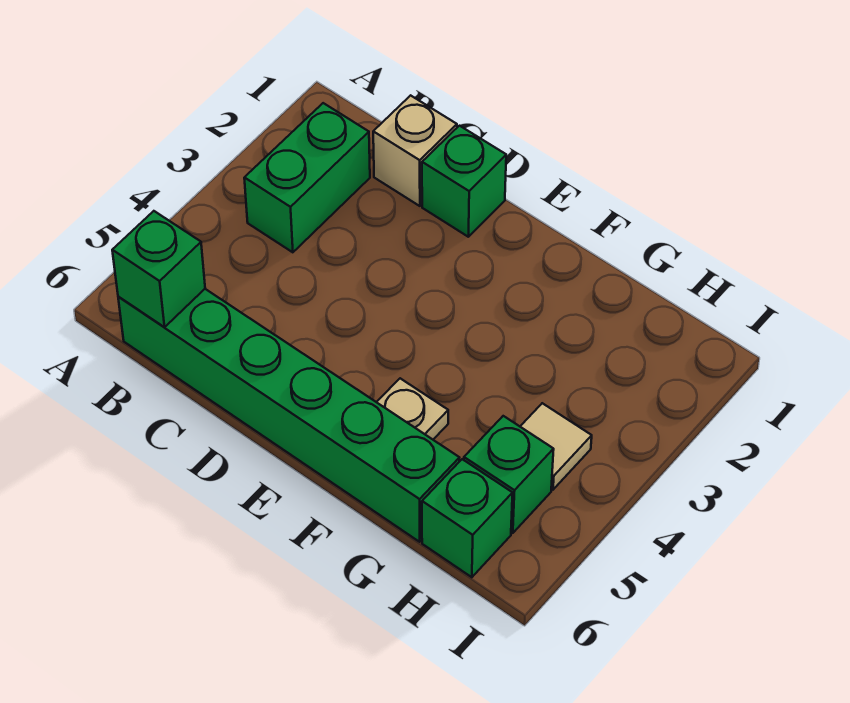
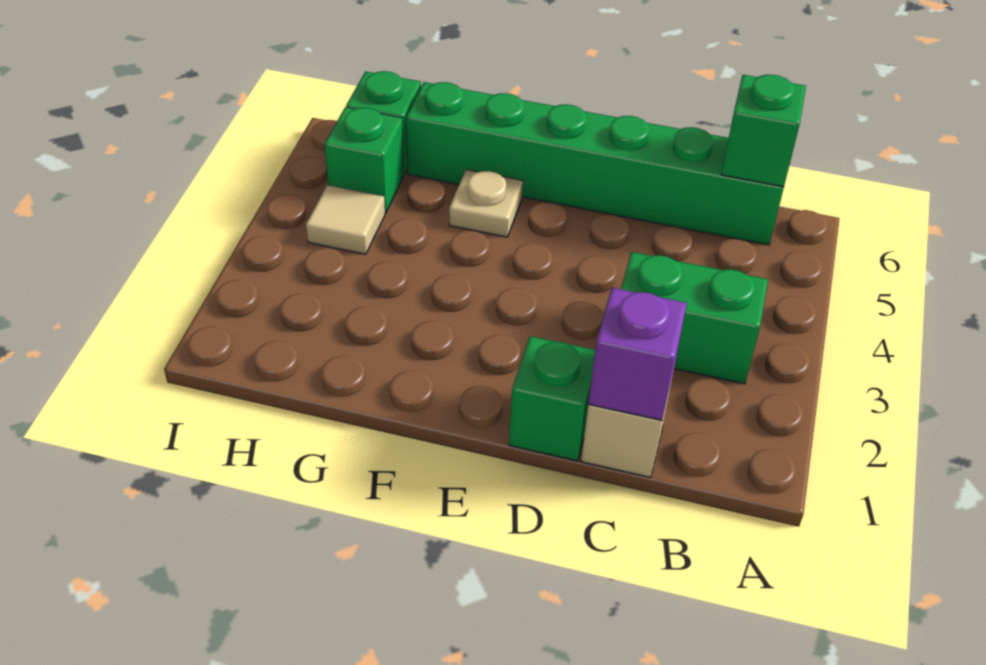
green brick B2:B3 level 1 -> green brick B3:C3 level 1
none -> purple brick C1 level 2

